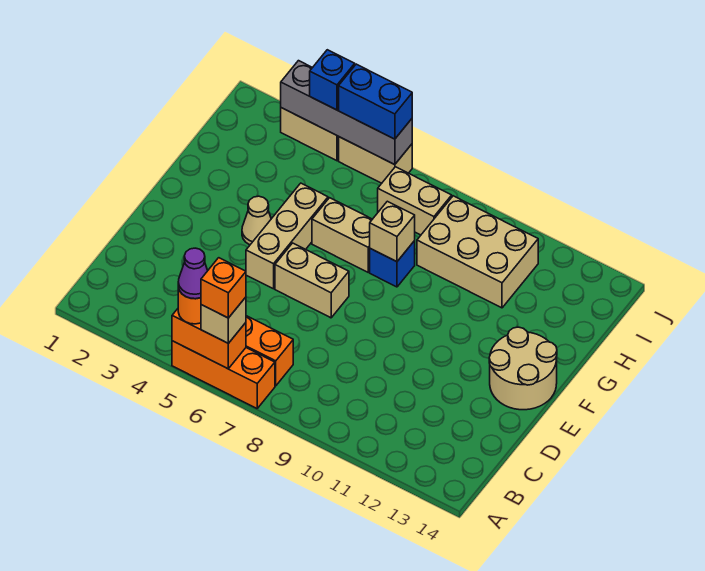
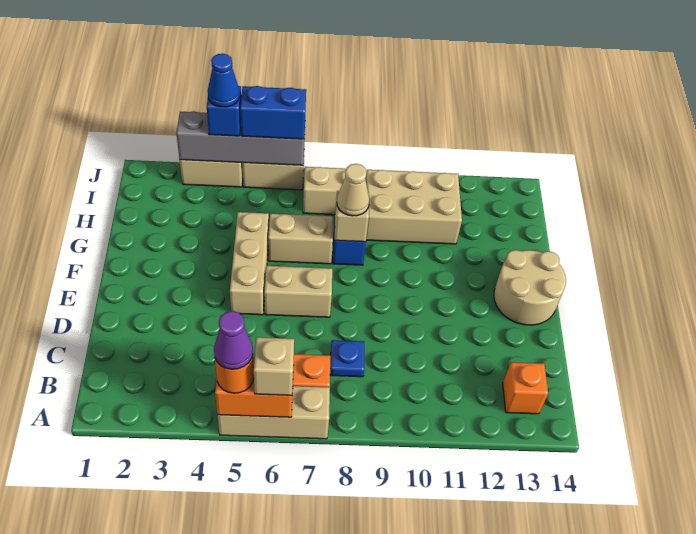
orange brick A5:A7 level 1 -> tan brick A5:A7 level 1
orange brick A6 level 4 -> orange brick B13 level 1
none -> blue plate C8 level 1
tan cone F4 level 1 -> tan cone G8 level 3
none -> blue cone J4 level 4

